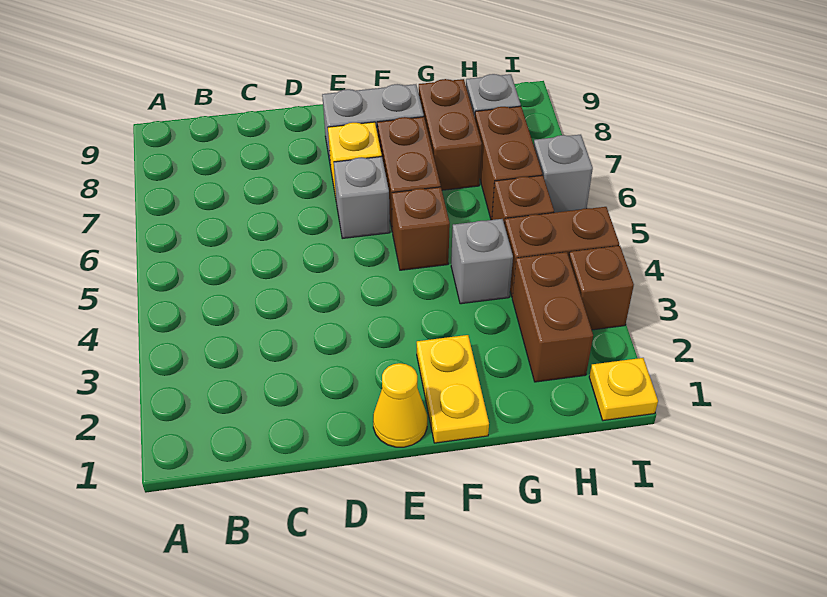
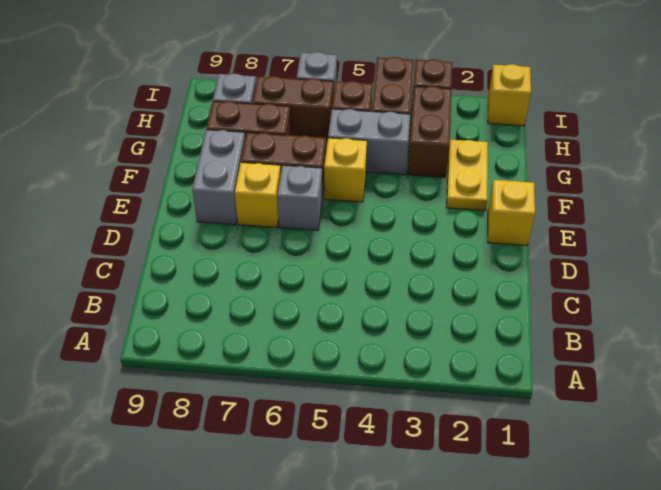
yellow cone E1 level 1 -> yellow brick E1 level 1
yellow plate F1:F2 level 1 -> yellow plate F2:G2 level 1
brown brick F5 level 1 -> yellow brick F5 level 1
grey brick G4 level 1 -> grey brick G4:G5 level 1
brown brick H2:H3 level 1 -> brown brick G3:H3 level 1
yellow plate I1 level 1 -> yellow brick I1 level 1

